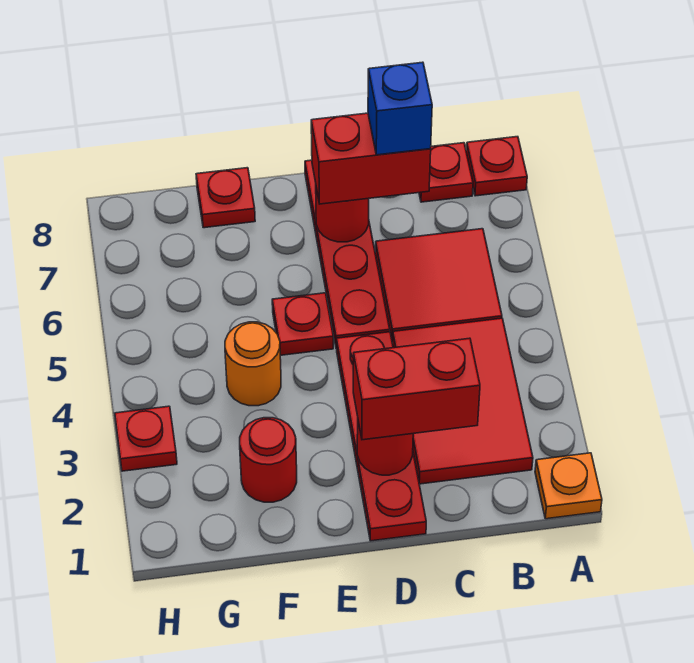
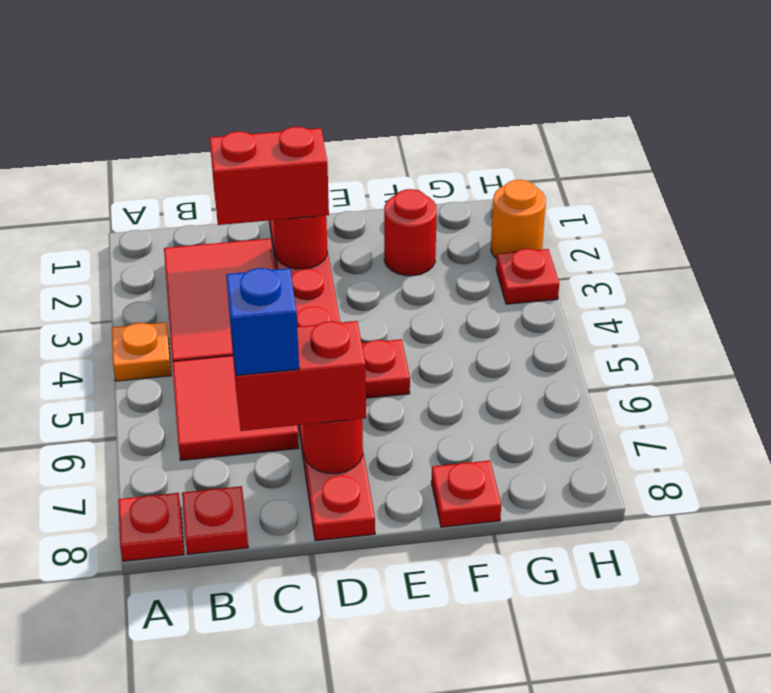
orange plate A1 level 1 -> orange plate A4 level 1
orange round brick F4 level 1 -> orange round brick H2 level 1

